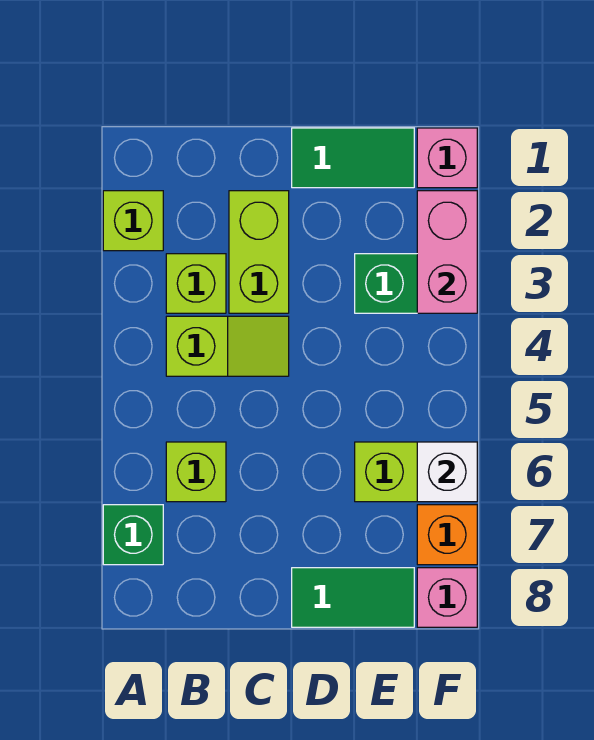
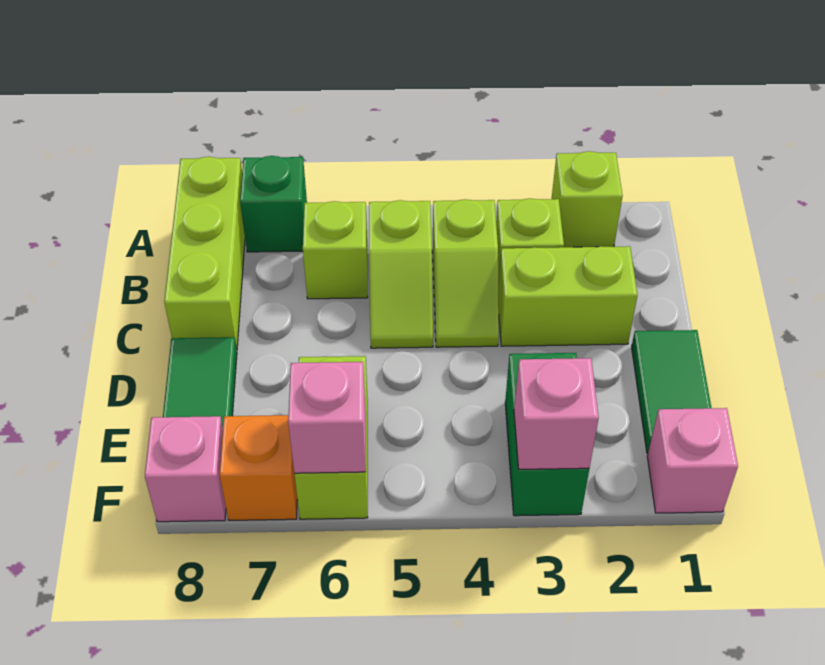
none -> lime brick A8:C8 level 1
none -> lime slope B5:C5 level 1 top B
pink brick F2:F3 level 2 -> pink brick F3 level 2
white brick F6 level 2 -> pink brick F6 level 2

